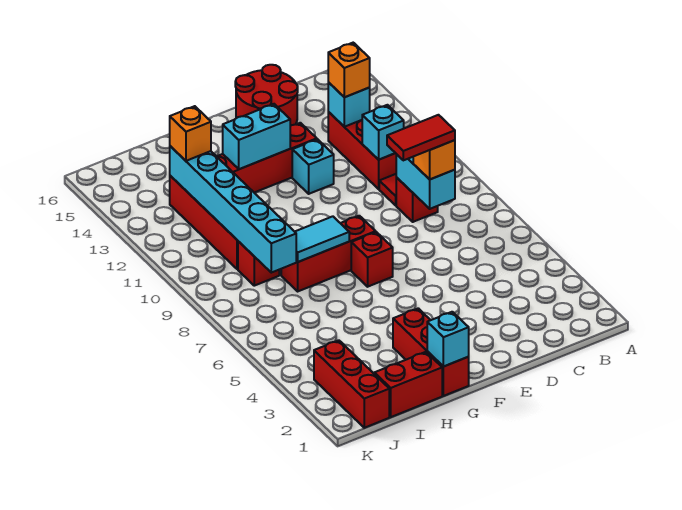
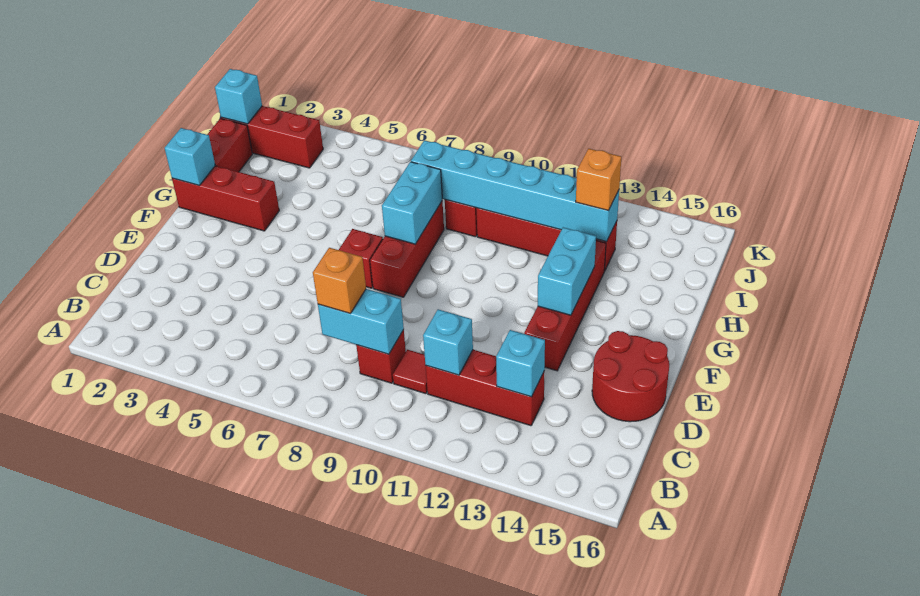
red tile C8:D8 level 4 -> none
orange brick C13 level 3 -> none
cyan brick E12 level 1 -> cyan brick J1 level 2
cyan tile G8:H8 level 2 -> cyan brick G8:H8 level 2

